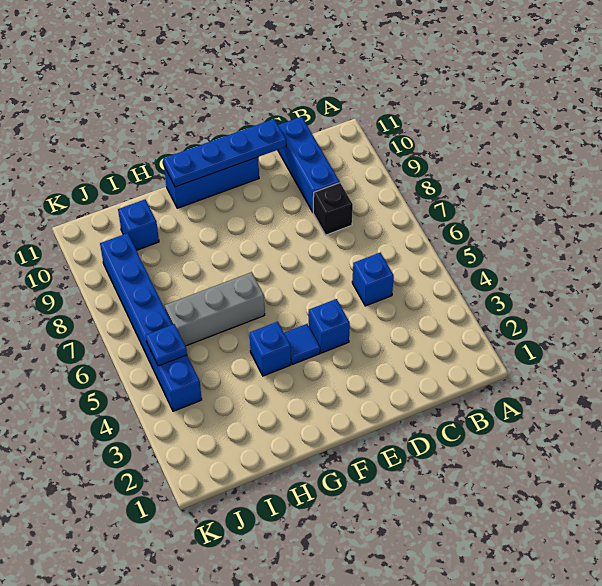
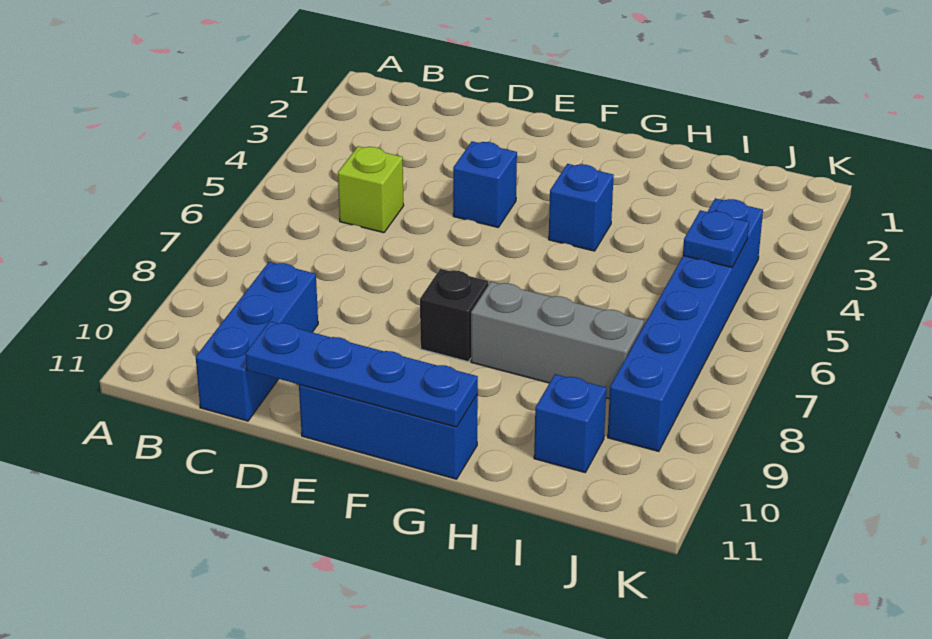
blue brick C5 level 1 -> lime brick C5 level 1
black brick C8 level 1 -> black brick F8 level 1
blue tile F4 level 1 -> none
grey brick G6:I6 level 1 -> grey brick G8:I8 level 1

